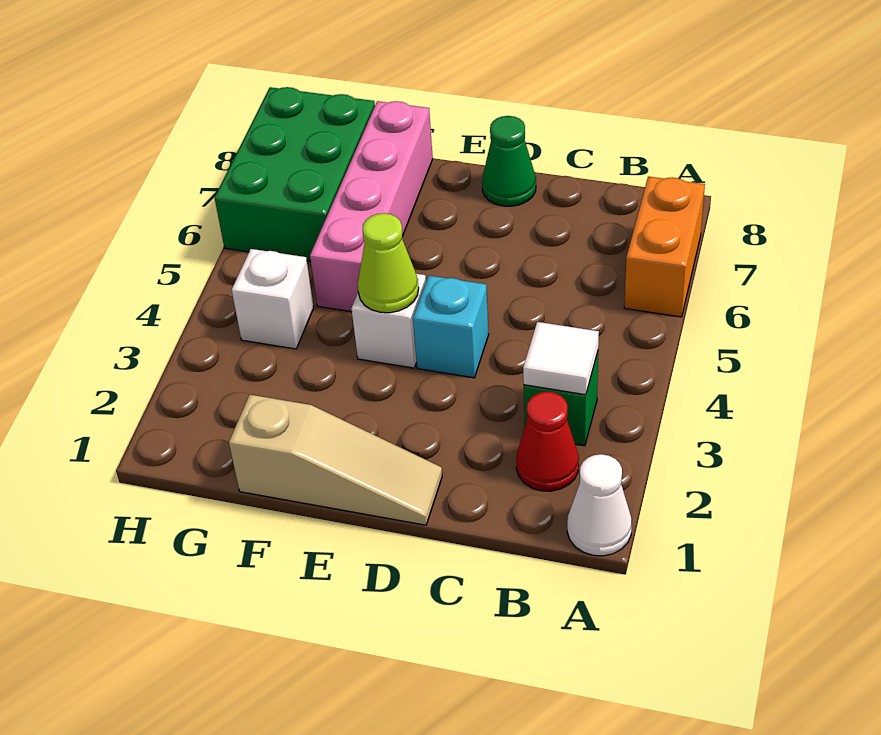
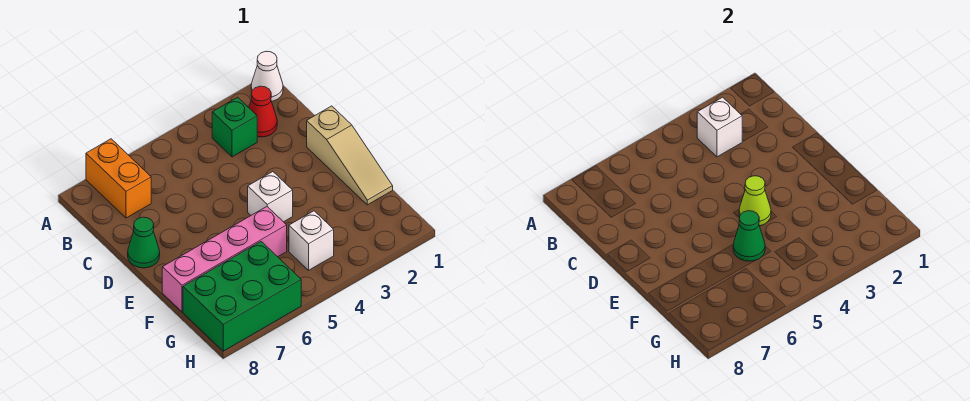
orange brick A6:A7 level 1 -> orange brick A7:B7 level 1
white tile B3 level 2 -> white brick B3 level 2
tan slope D1:F1 level 1 top F -> tan slope D1:F1 level 1 top D
cyan brick D4 level 1 -> none
none -> green cone F5 level 2

